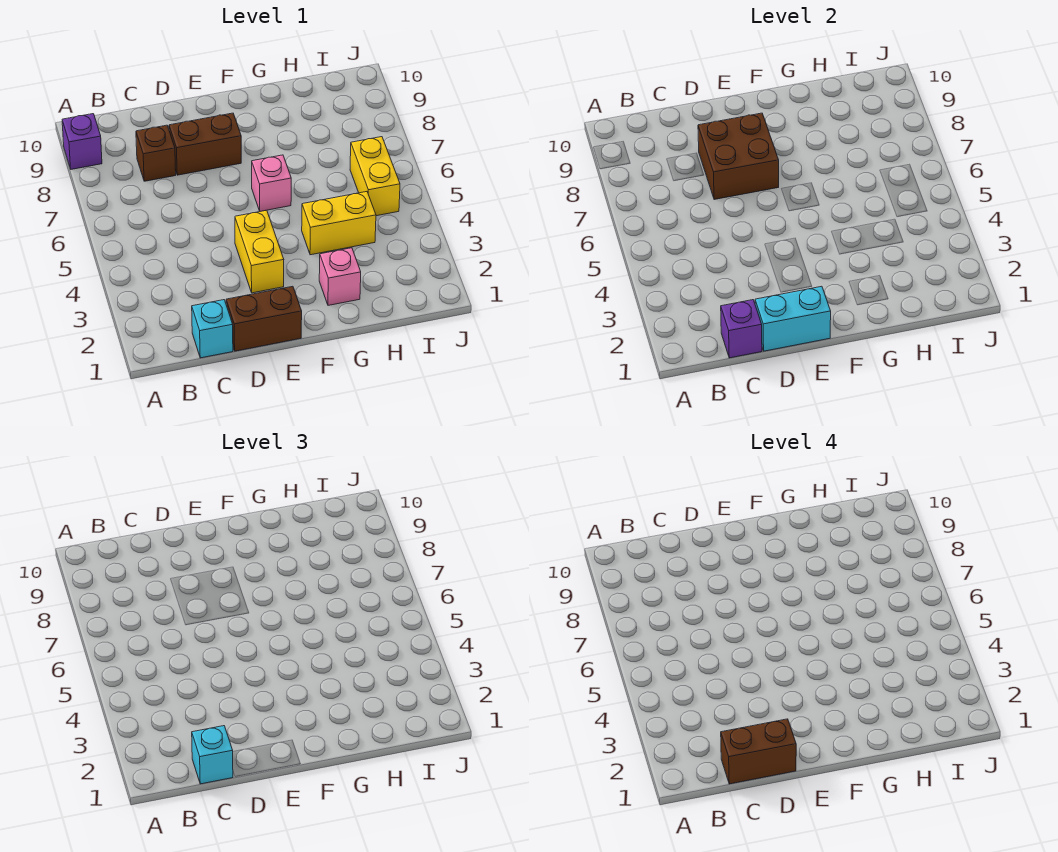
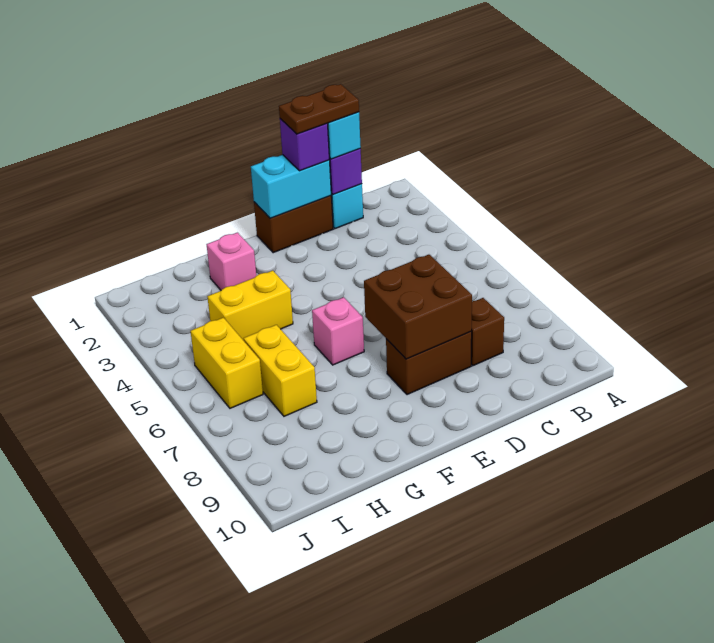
purple brick A9 level 1 -> purple brick D1 level 3
brown brick C1:D1 level 4 -> brown plate C1:D1 level 4
yellow brick E3:E4 level 1 -> yellow brick H6:H7 level 1

